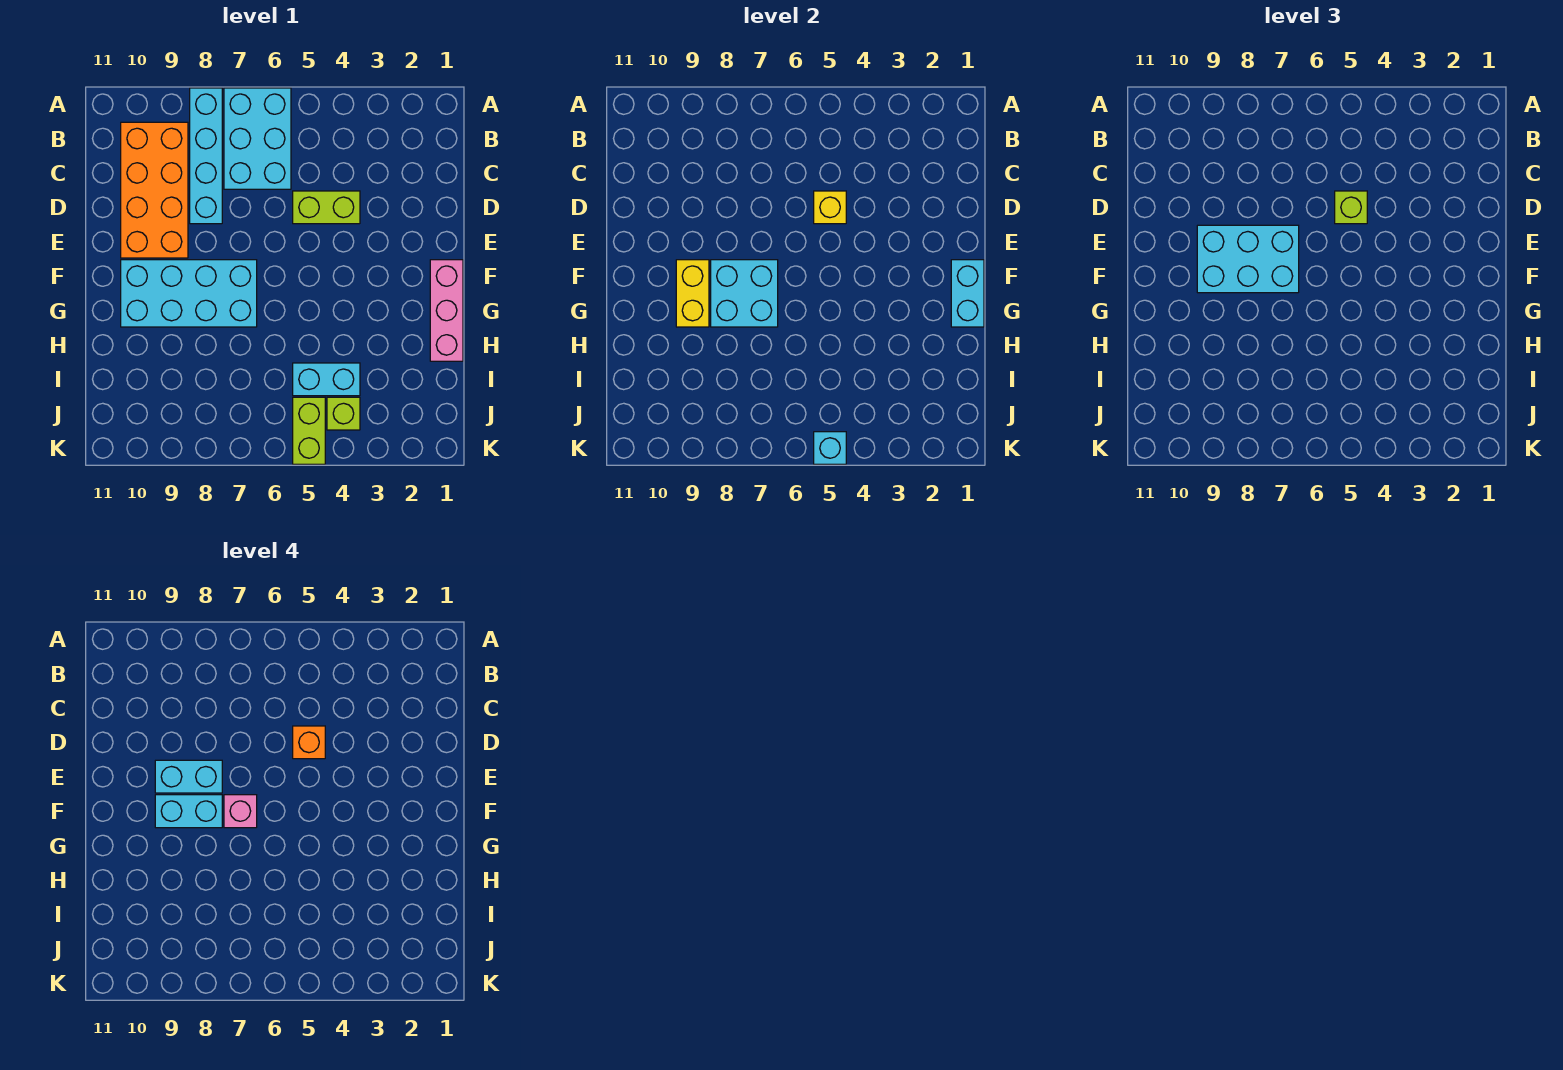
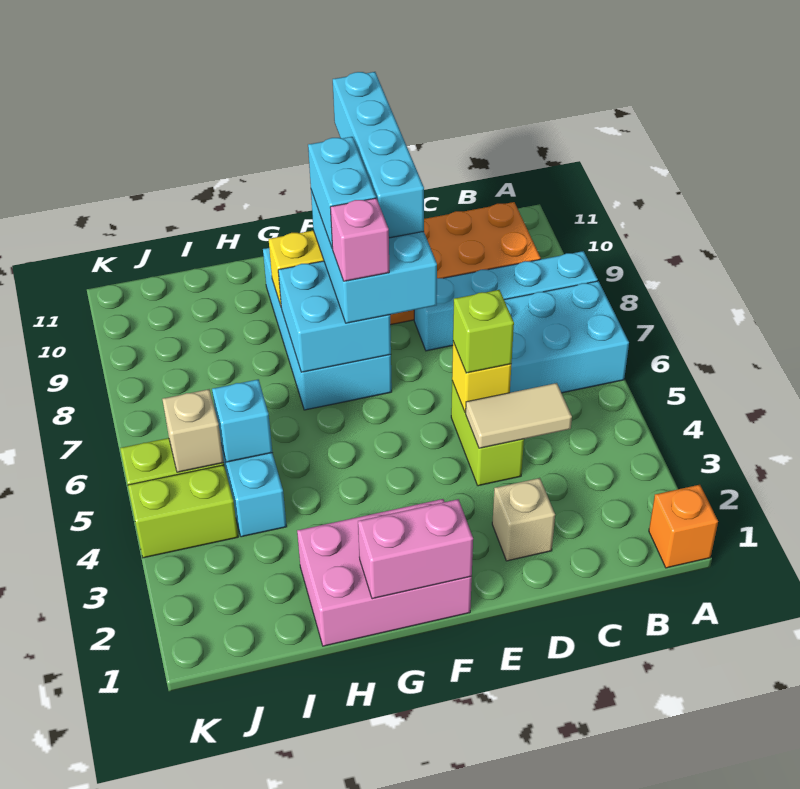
none -> tan tile C4:D4 level 2
none -> tan brick D2 level 1
orange brick D5 level 4 -> orange brick A1 level 1
cyan brick E8:E9 level 4 -> cyan brick E8:E11 level 4
pink brick F1:H1 level 1 -> pink brick F1:H2 level 1
cyan brick F1:G1 level 2 -> pink brick F1:G1 level 2
lime brick J4 level 1 -> lime brick J4:K4 level 1
none -> tan brick J5 level 2
cyan brick K5 level 2 -> cyan brick I5 level 2

